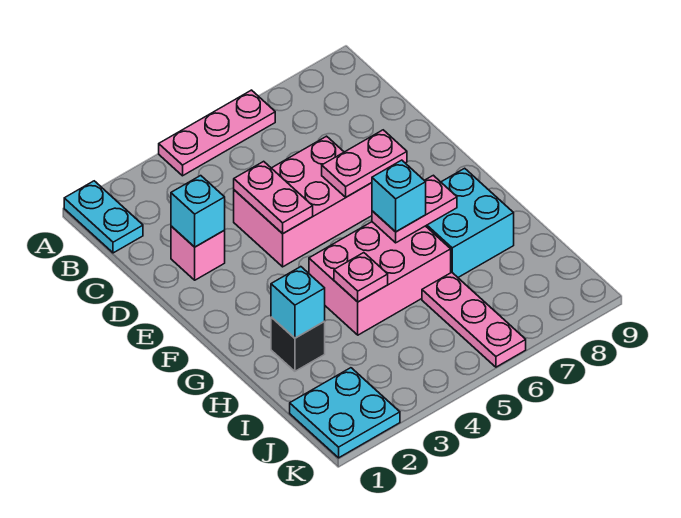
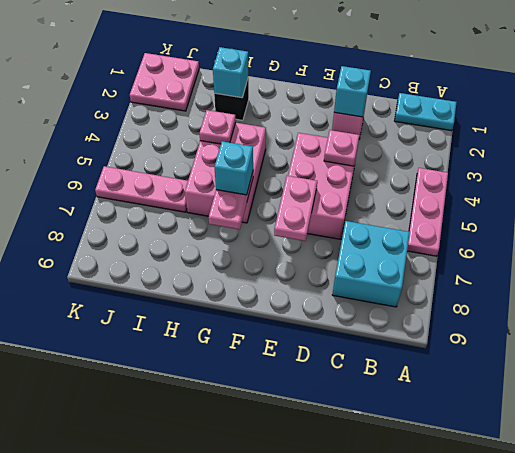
pink plate D4:E4 level 2 -> pink plate D4 level 2
cyan brick G7:H8 level 1 -> cyan brick B7:C8 level 1
cyan plate J1:K2 level 1 -> pink plate J1:K2 level 1

